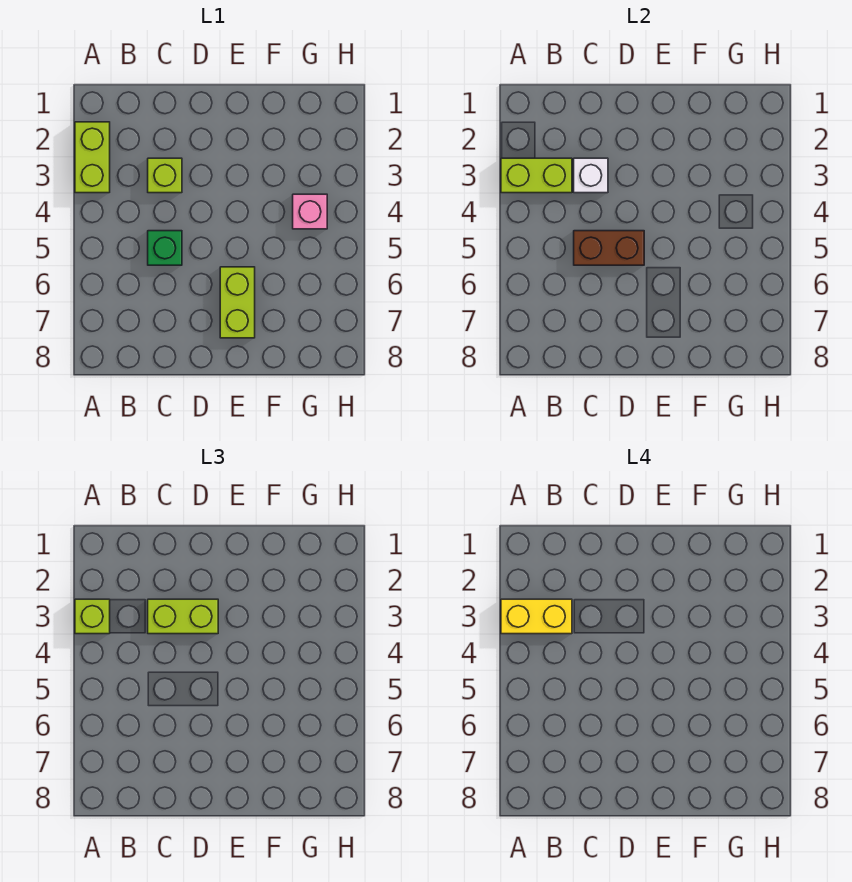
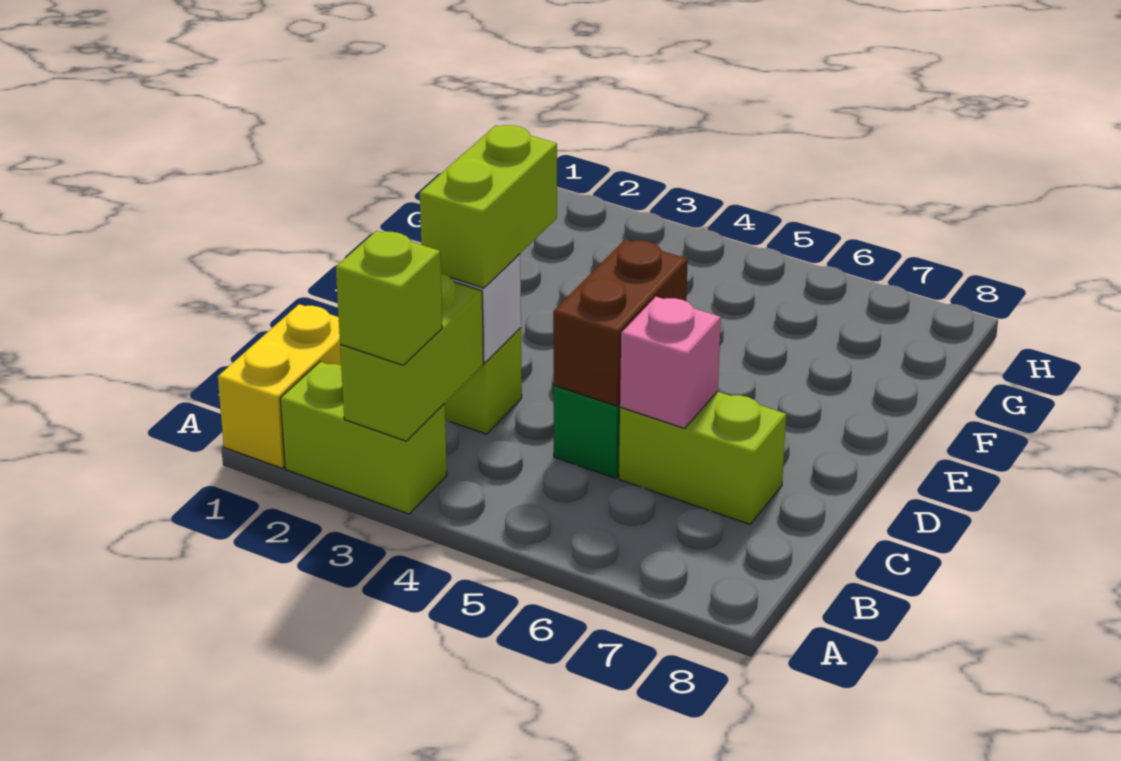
yellow brick A3:B3 level 4 -> yellow brick A1:B1 level 1
lime brick E6:E7 level 1 -> lime brick C6:C7 level 1
pink brick G4 level 1 -> pink brick C6 level 2

